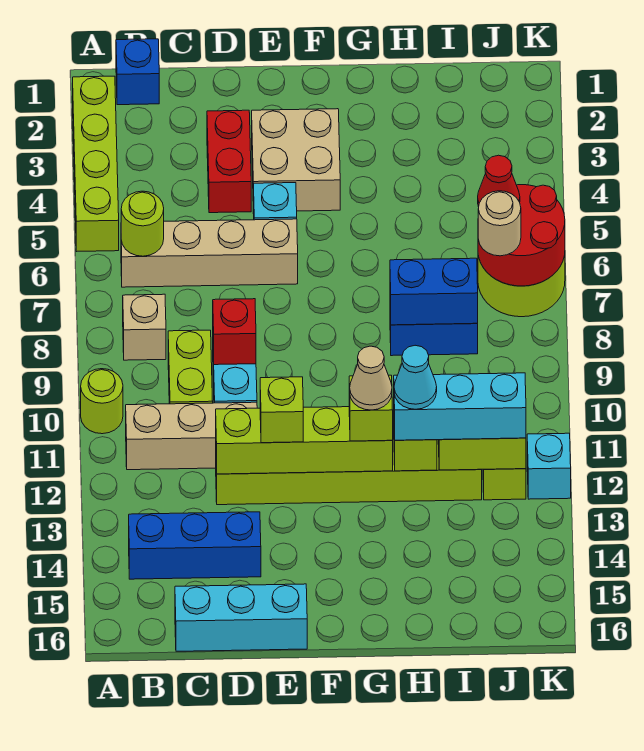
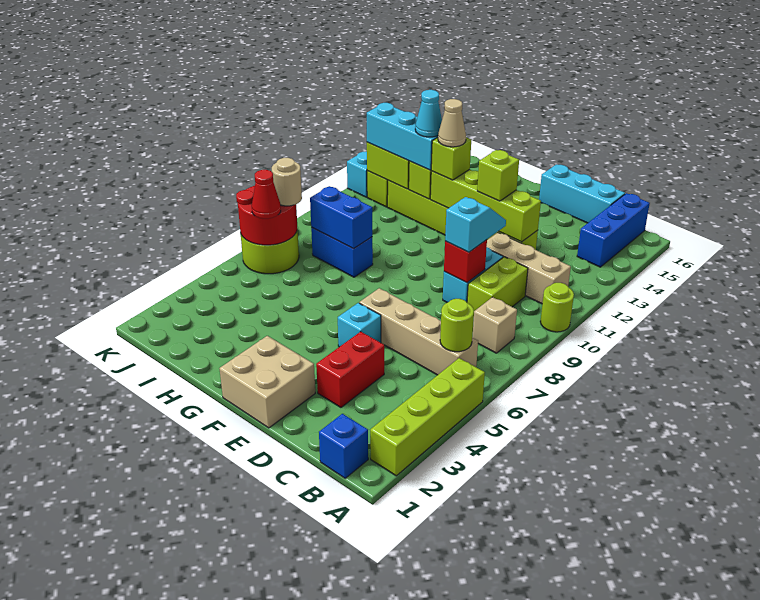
blue brick B14:D14 level 1 -> blue brick B14:B16 level 1
none -> cyan slope D9:D10 level 3 top 9
tan brick E3:F4 level 1 -> tan brick E1:F2 level 1

